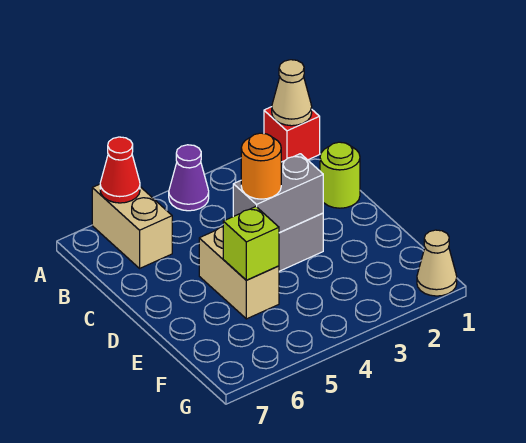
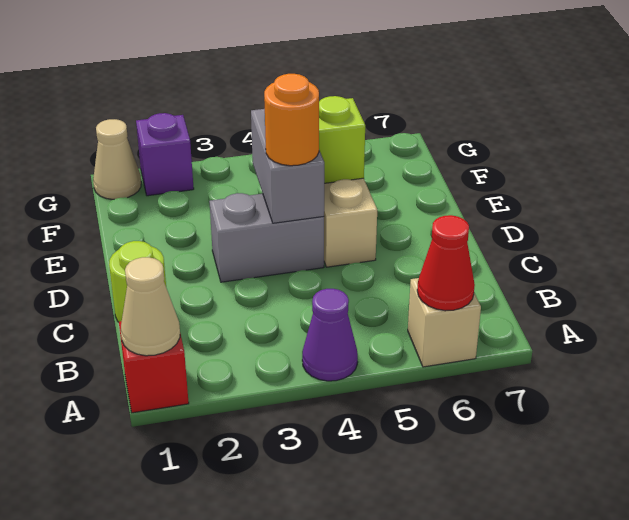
tan brick A6:B6 level 1 -> tan brick A6 level 1
grey brick D3:D4 level 2 -> grey brick D4:E4 level 2
none -> purple brick G2 level 1

